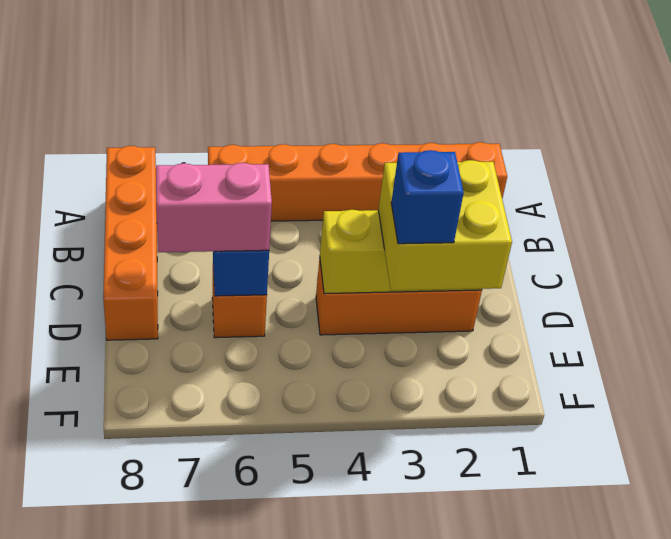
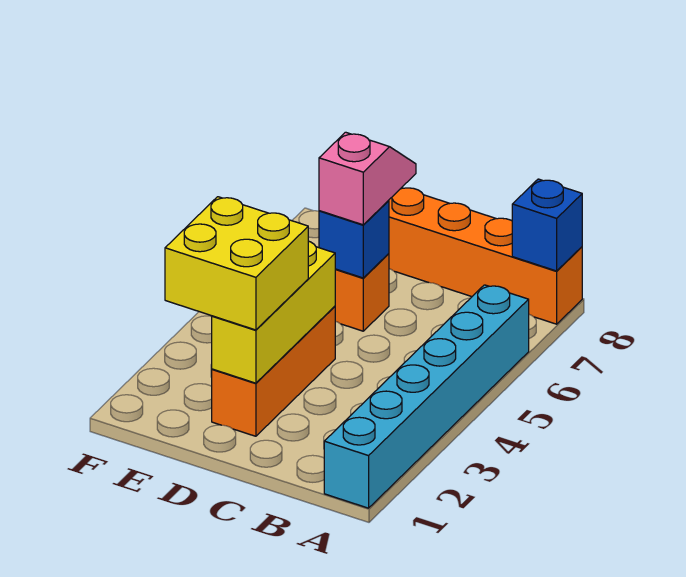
orange brick A1:A6 level 1 -> cyan brick A1:A6 level 1
pink brick D6:D7 level 3 -> pink slope D6:D7 level 3 top 6
blue brick E3 level 4 -> blue brick A8 level 2

